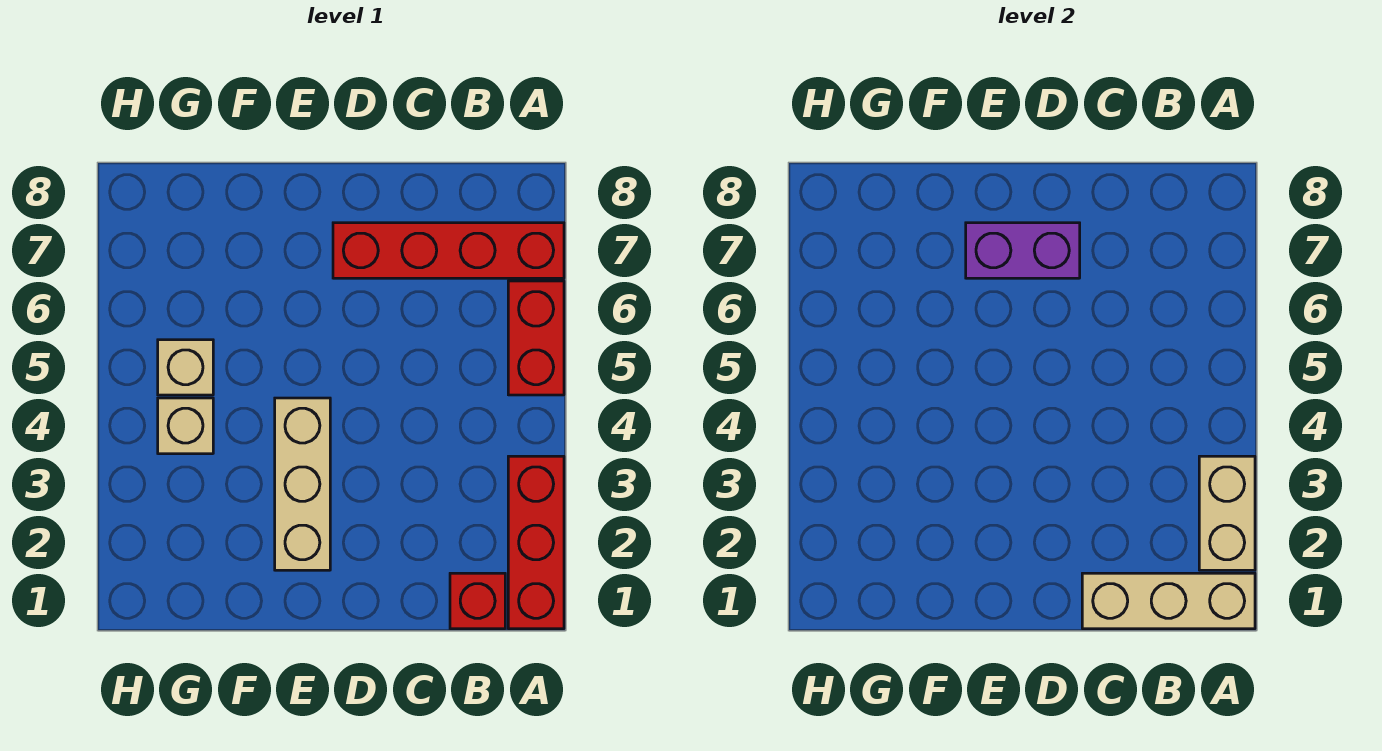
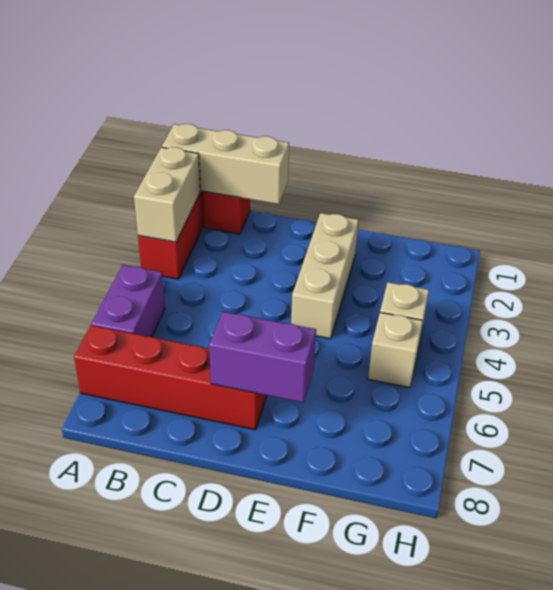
red brick A5:A6 level 1 -> purple brick A5:A6 level 1

